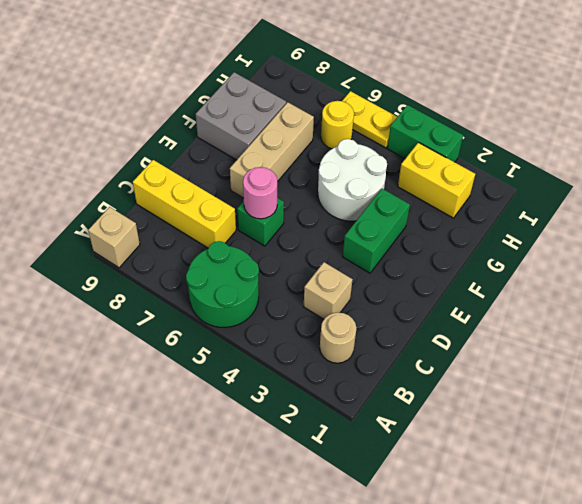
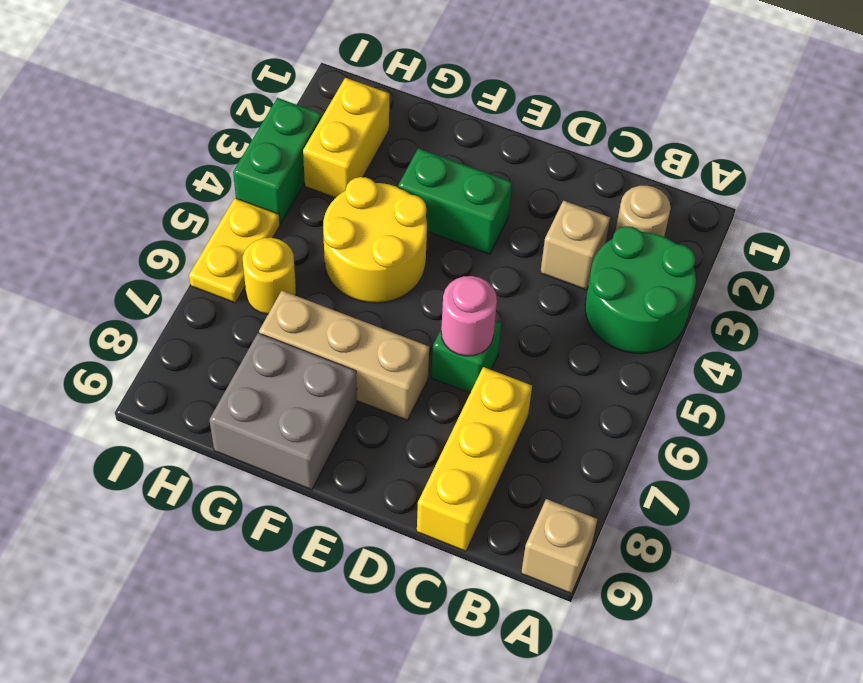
green round brick A5:B6 level 1 -> green round brick A3:B4 level 1
white round brick F4:G5 level 1 -> yellow round brick F4:G5 level 1

